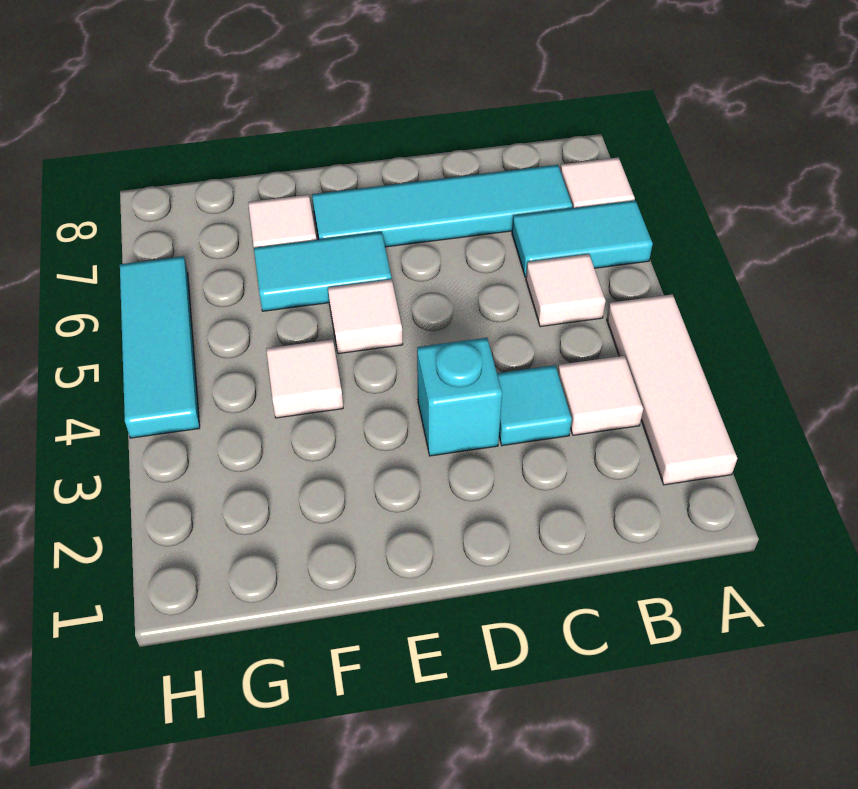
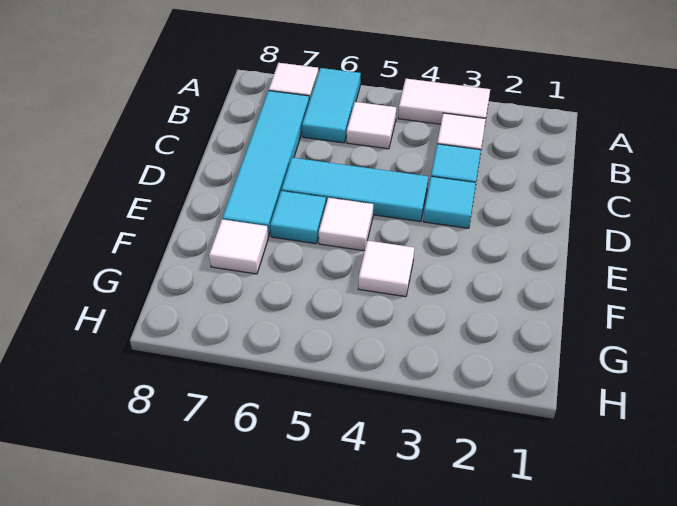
white tile A2:A4 level 1 -> white tile A3:A4 level 1
cyan brick D3 level 1 -> cyan tile D3 level 1
cyan tile E6:F6 level 1 -> cyan tile E6 level 1
cyan tile H4:H6 level 1 -> cyan tile D4:D6 level 1

